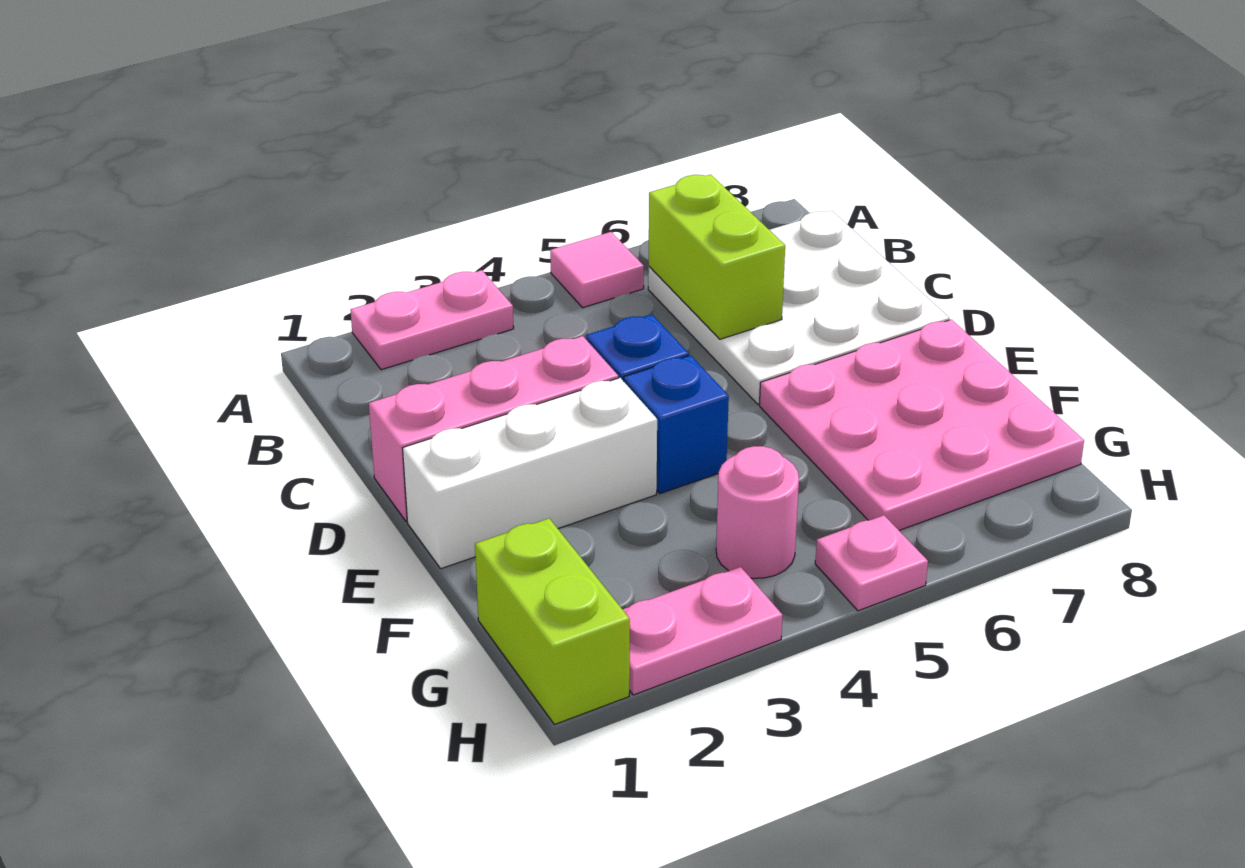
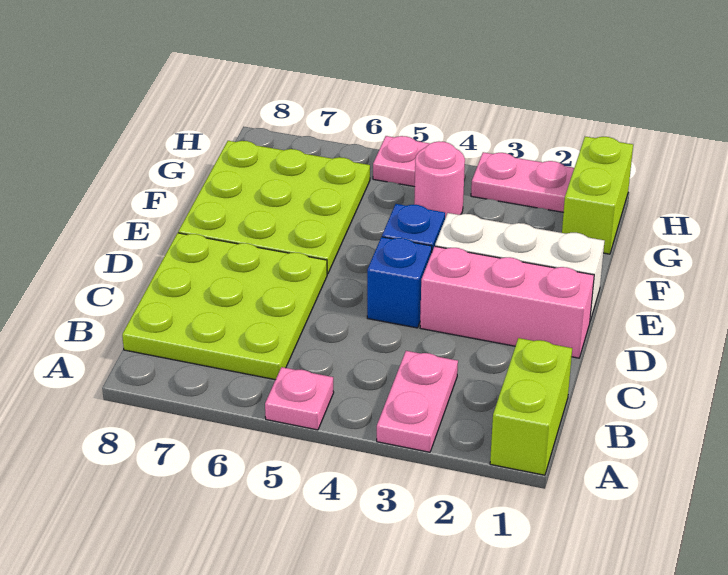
pink plate A2:A3 level 1 -> pink plate A3:B3 level 1
pink tile A5 level 1 -> pink plate A5 level 1
white plate B6:D8 level 1 -> lime plate B6:D8 level 1
lime brick B6:C6 level 2 -> lime brick A1:B1 level 1
pink plate E6:G8 level 1 -> lime plate E6:G8 level 1

